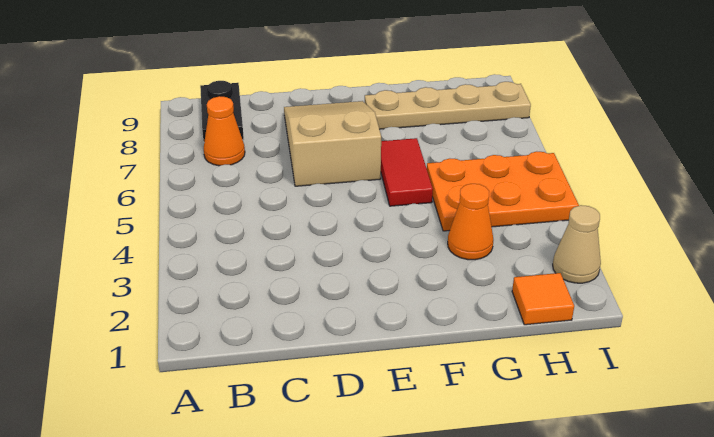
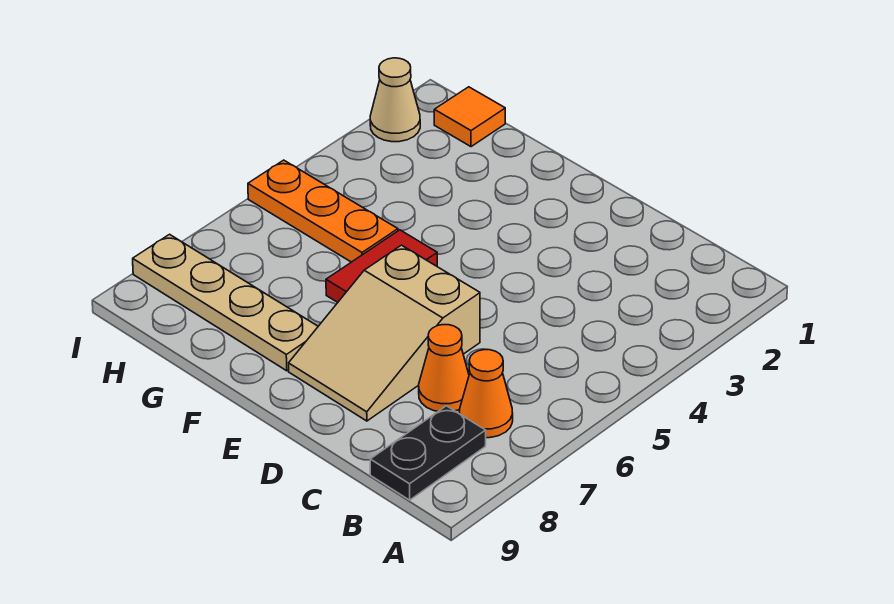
orange cone G3 level 1 -> orange cone C7 level 1
orange plate G4:I5 level 1 -> orange plate G5:I5 level 1

